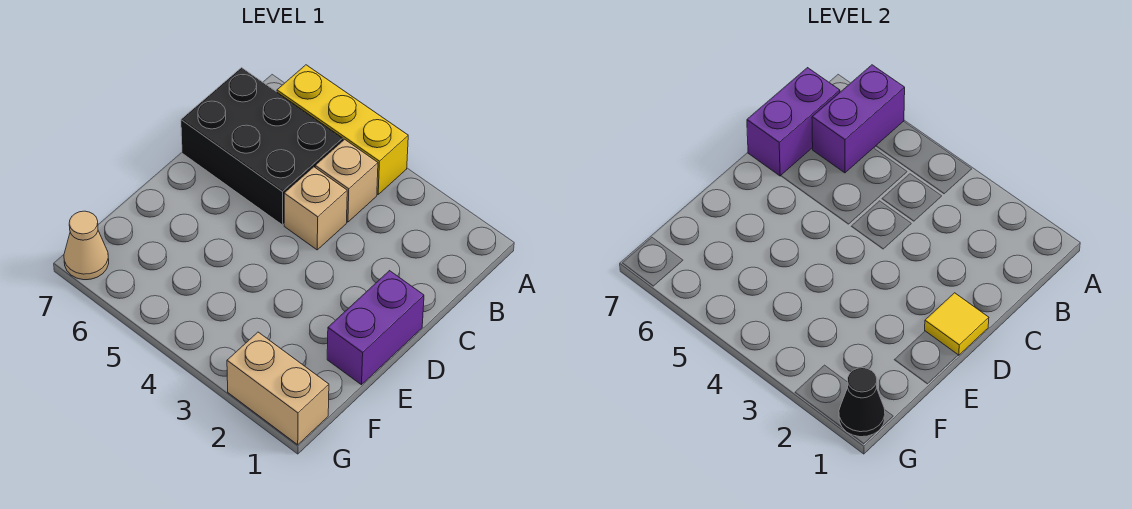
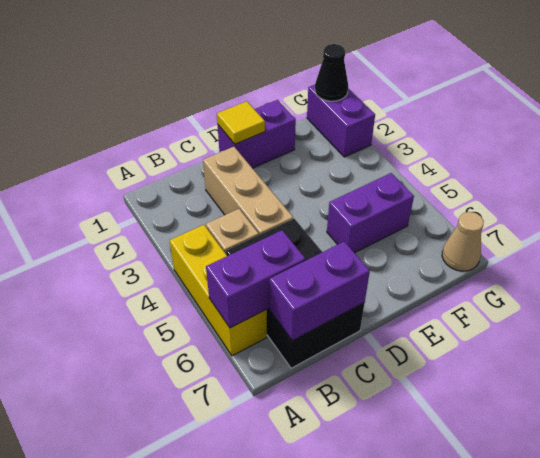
tan brick C4 level 1 -> tan brick C2:C4 level 1
none -> purple brick E5:F5 level 1
tan brick G1:G2 level 1 -> purple brick G1:G2 level 1

